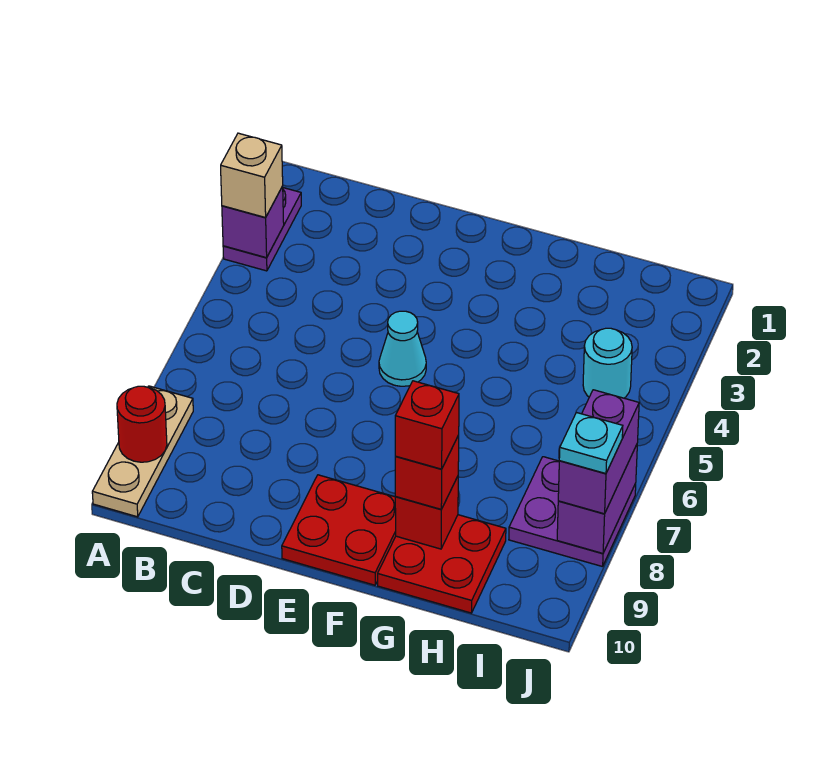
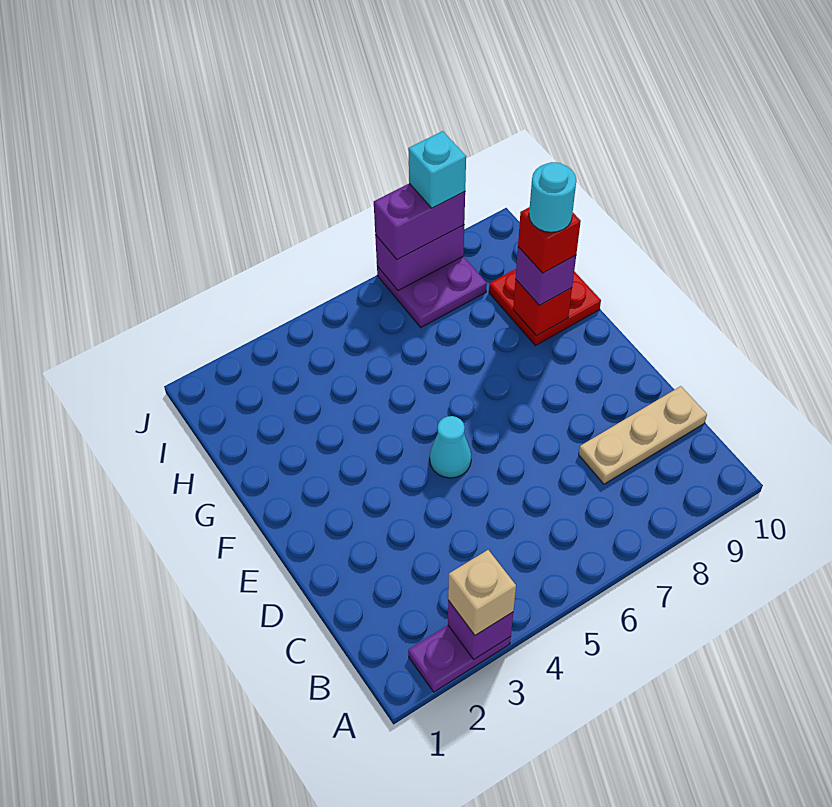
tan plate A8:A10 level 1 -> tan plate C8:C10 level 1
red round brick A9 level 2 -> none
red plate E9:F10 level 1 -> none
red brick G9 level 3 -> purple brick G9 level 3
cyan round brick I4 level 1 -> cyan round brick G9 level 5
cyan plate J8 level 4 -> cyan brick J8 level 4

